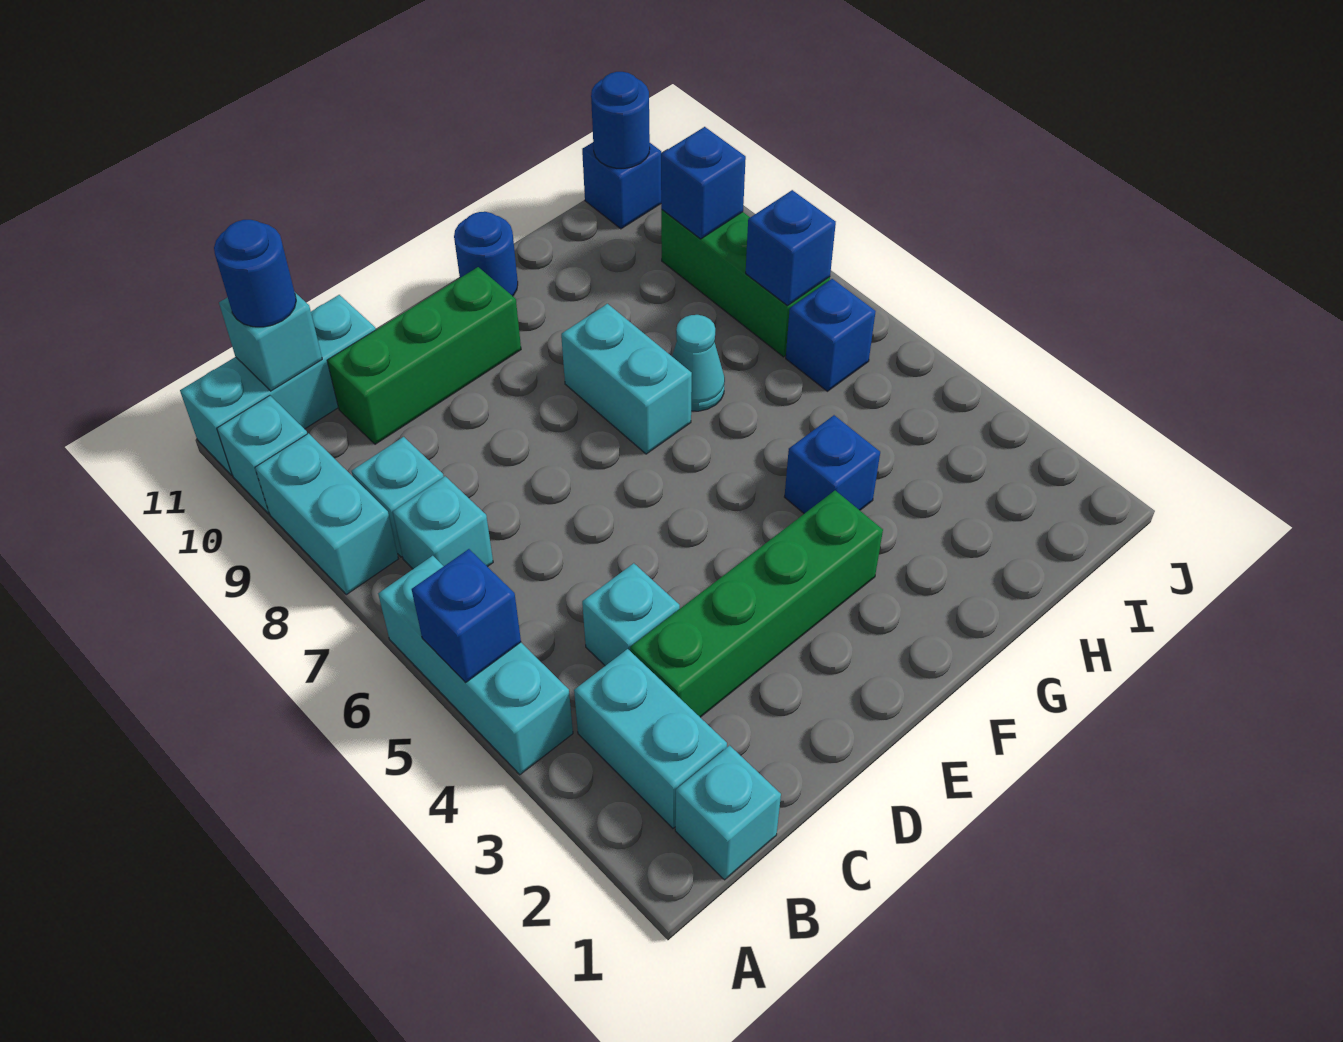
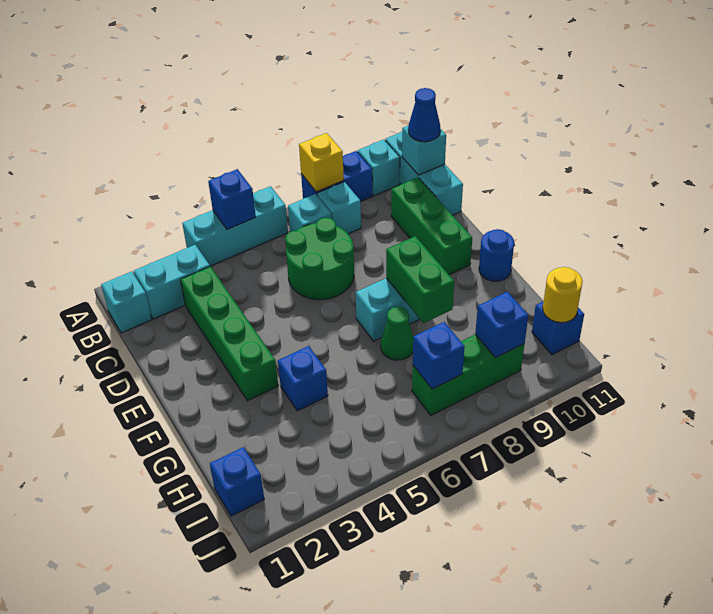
cyan brick A8:A9 level 1 -> blue brick A8:A9 level 1
none -> yellow brick A8 level 2
blue round brick B11 level 3 -> blue cone B11 level 3
cyan brick C4 level 1 -> none
none -> green round brick C6:D7 level 1
none -> green brick F8:G8 level 2
cyan cone G7 level 1 -> green cone G7 level 1
blue brick I6 level 1 -> blue brick I1 level 1
blue round brick I11 level 2 -> yellow round brick I11 level 2

